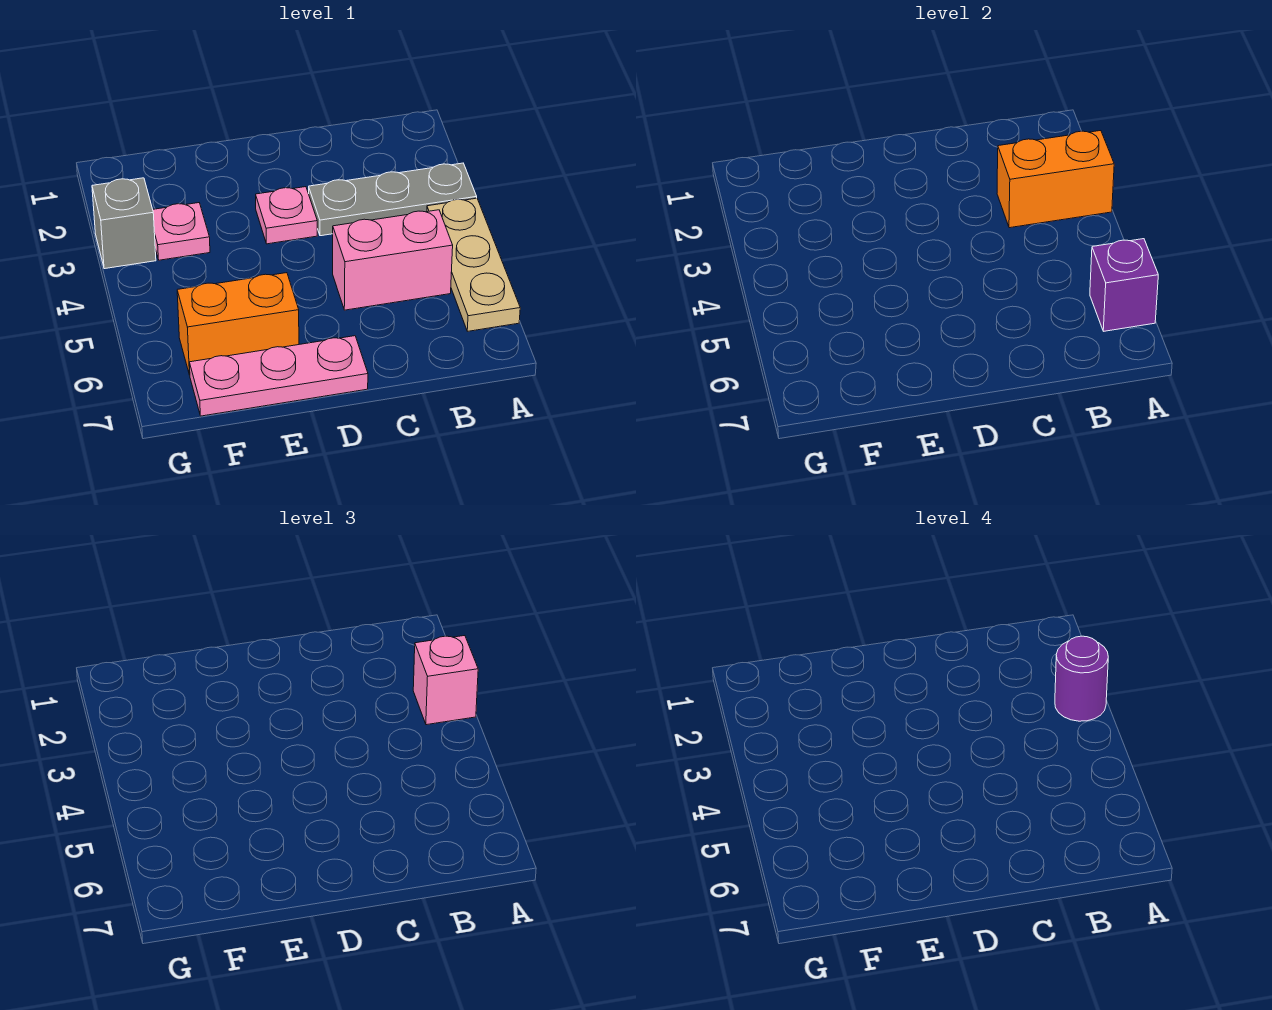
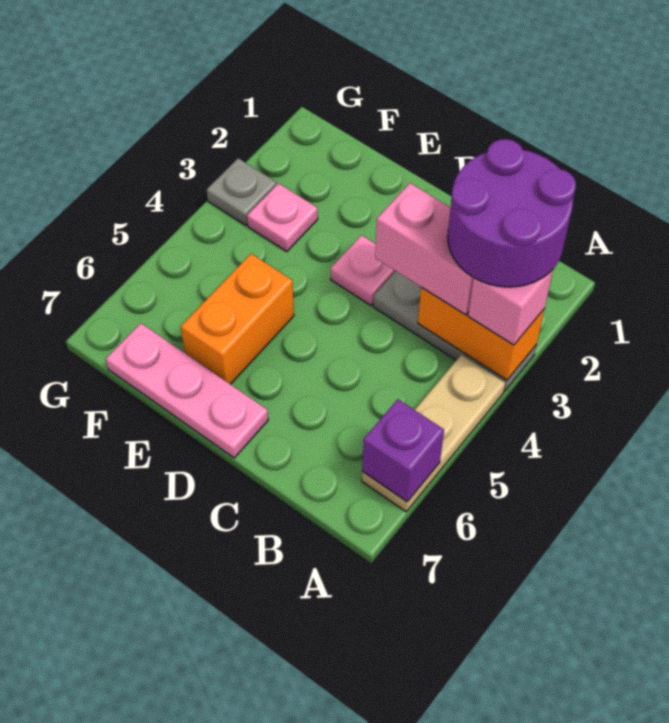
purple round brick A3 level 4 -> purple round brick A2:B3 level 4
pink brick B5:C5 level 1 -> pink brick B3:C3 level 3
orange brick E6:F6 level 1 -> orange brick E5:E6 level 1
grey brick G3 level 1 -> grey plate G3 level 1

